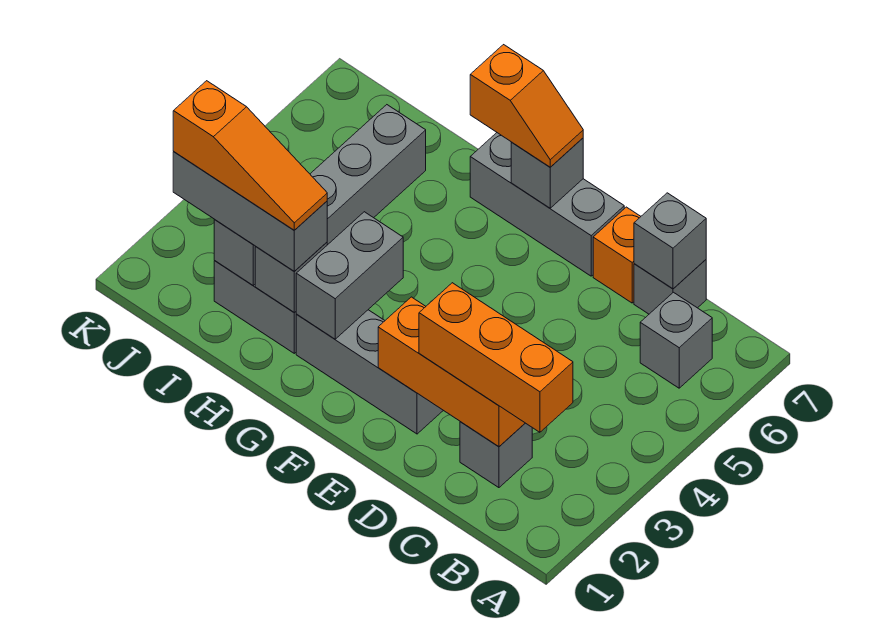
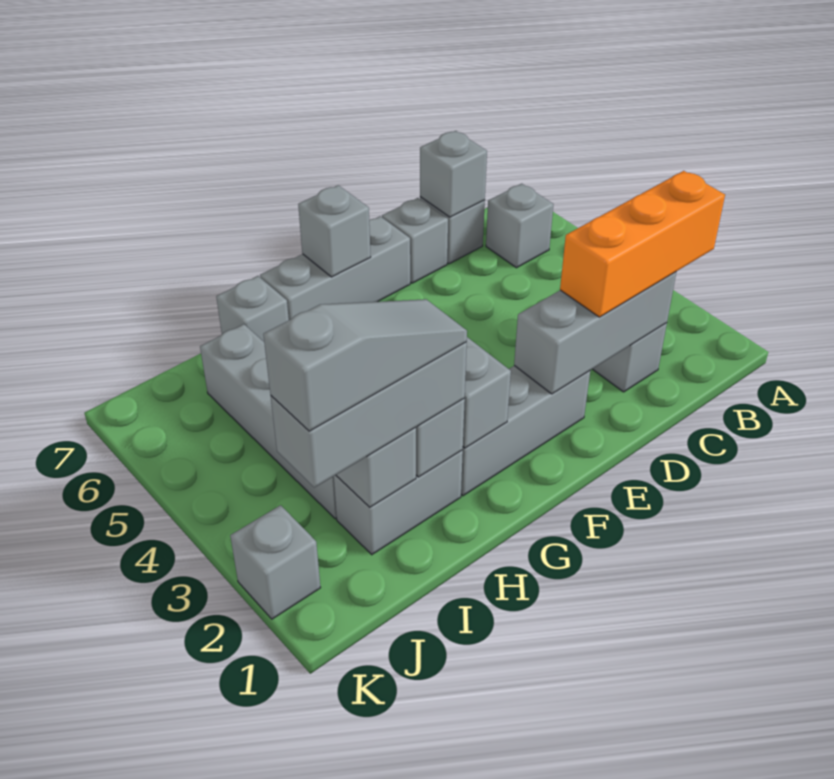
orange brick C2:E2 level 2 -> grey brick C2:E2 level 2
orange brick D7 level 1 -> grey brick D7 level 1
orange slope F7:G7 level 3 top G -> none
orange slope H2:J2 level 4 top J -> grey slope H2:J2 level 4 top J
none -> grey brick H7 level 1
none -> grey brick K2 level 1

